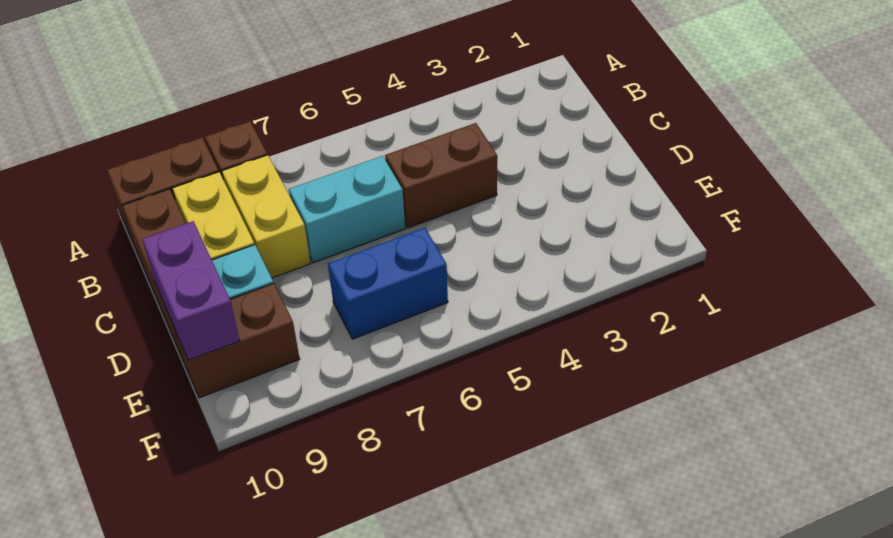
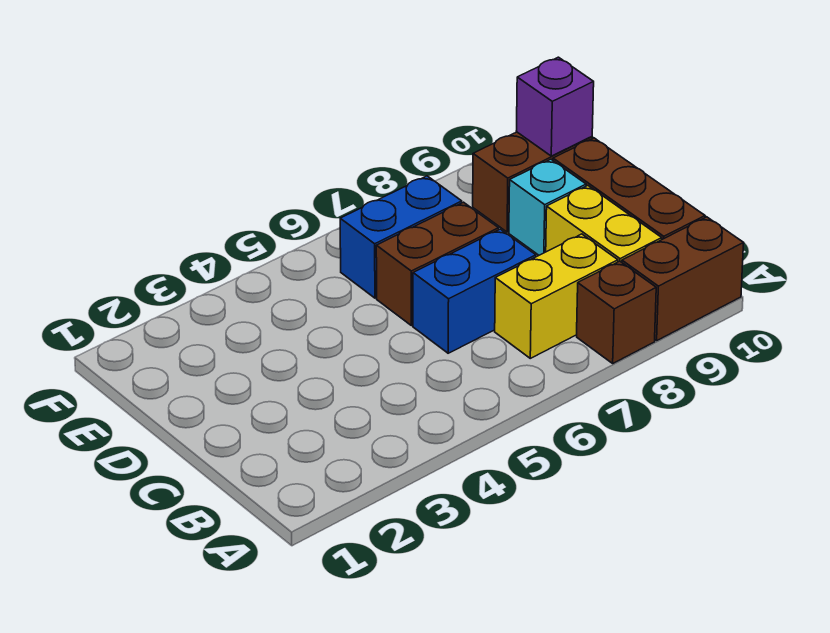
yellow brick B8:C8 level 1 -> yellow brick B7:B8 level 1
brown brick C4:C5 level 1 -> brown brick D6:D7 level 1
cyan brick C6:C7 level 1 -> blue brick C6:C7 level 1
purple brick D10:E10 level 2 -> purple brick E10 level 2

